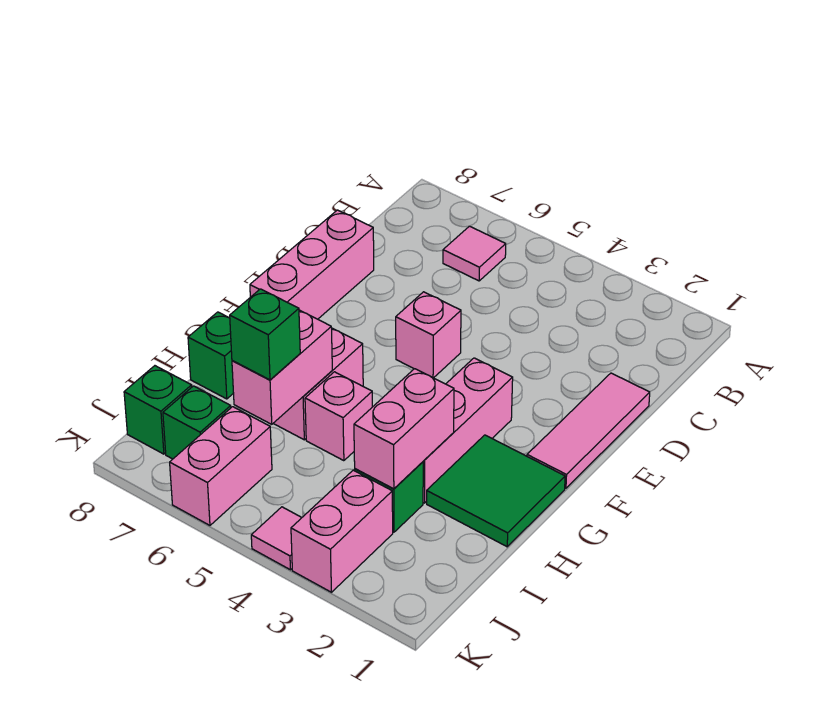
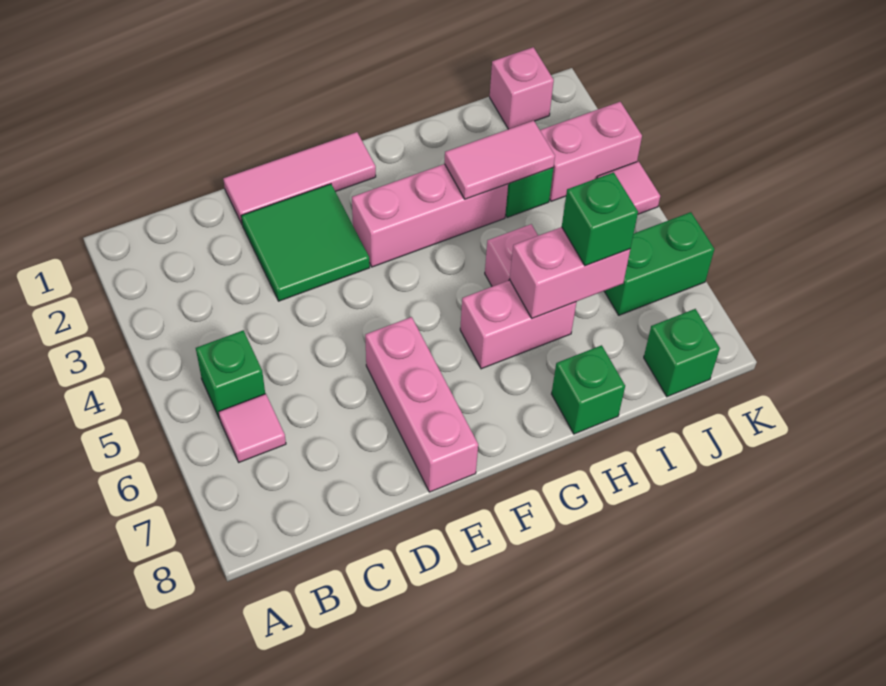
pink brick D8:F8 level 1 -> pink brick E6:E8 level 1
pink brick E5 level 1 -> pink brick J1 level 1
green tile G1:H2 level 1 -> green tile D2:E3 level 1
pink brick H3:I3 level 2 -> pink tile H3:I3 level 2
pink brick J6:K6 level 1 -> green brick J6:K6 level 1
green brick J7 level 1 -> green brick B5 level 1

